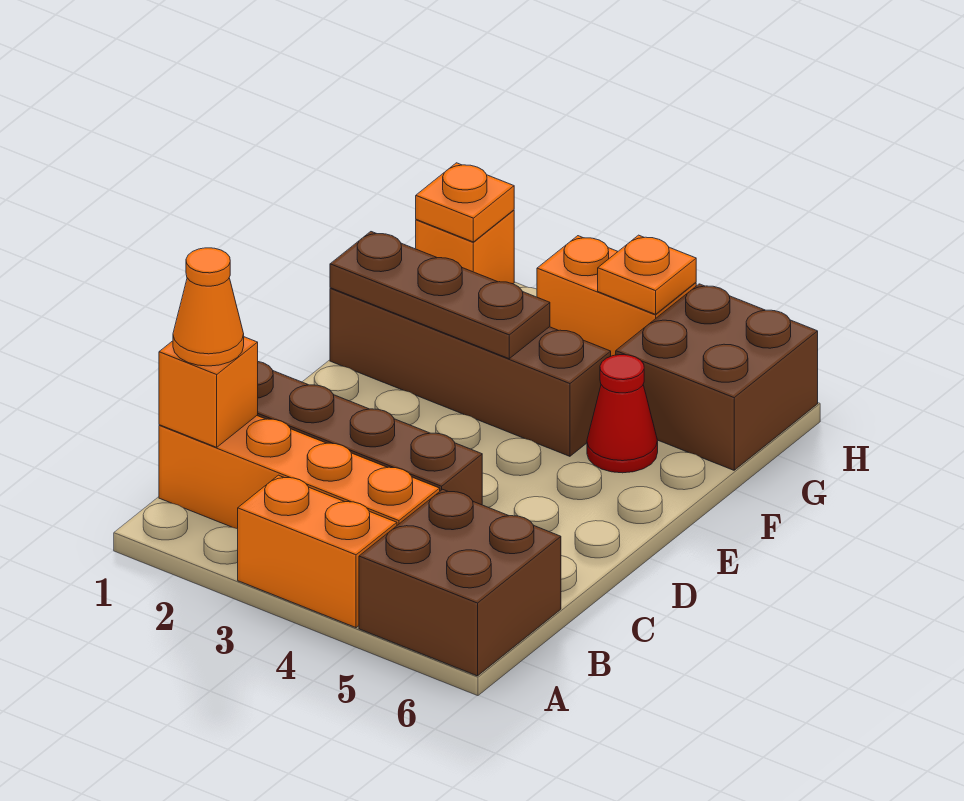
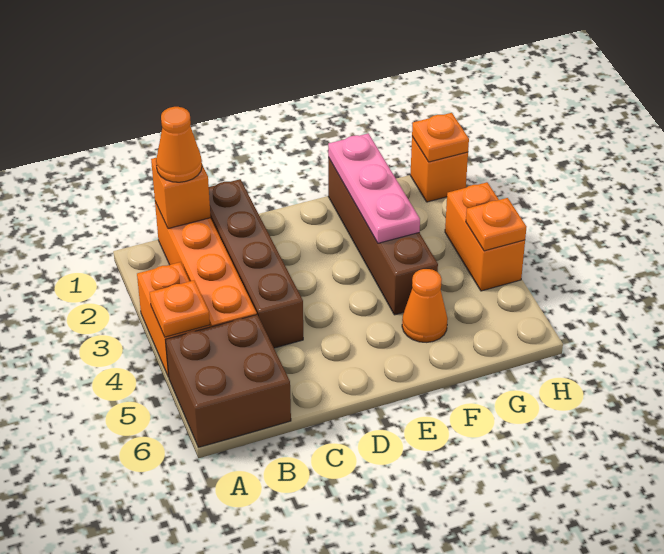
none -> orange plate A4 level 2
brown plate F1:F3 level 2 -> pink plate F1:F3 level 2
red cone F5 level 1 -> orange cone F5 level 1
brown brick G5:H6 level 1 -> none

